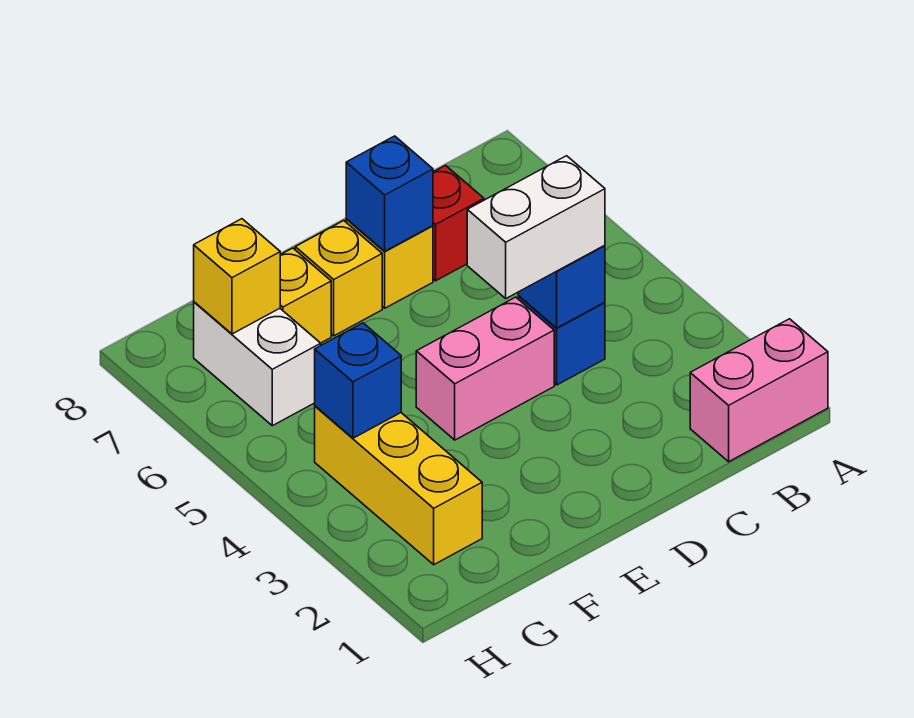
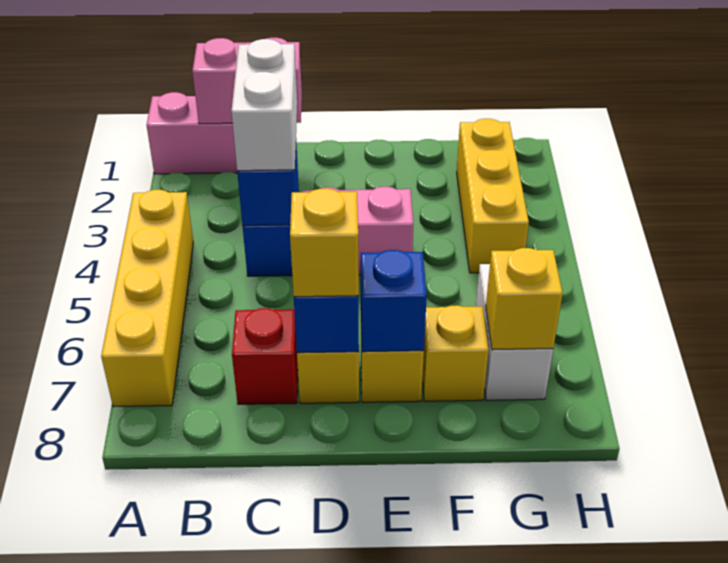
none -> yellow brick A4:A7 level 1
none -> pink brick B1:C1 level 2
white brick C4:D4 level 3 -> white brick C3:C4 level 3
none -> yellow brick D7 level 3
blue brick G4 level 2 -> blue brick E7 level 2

